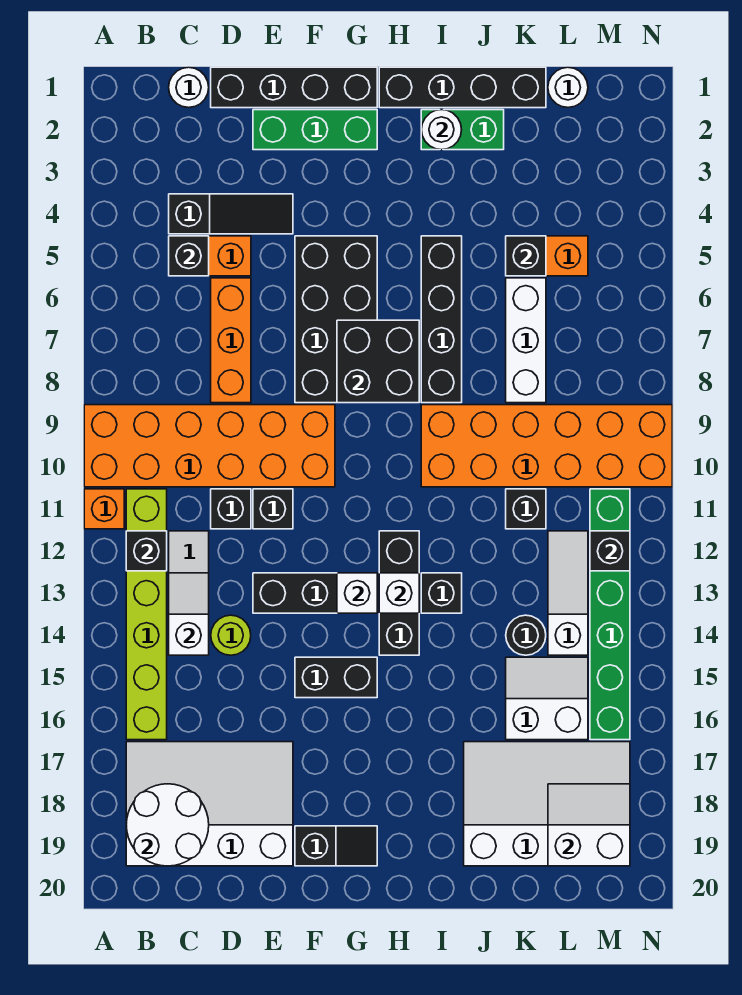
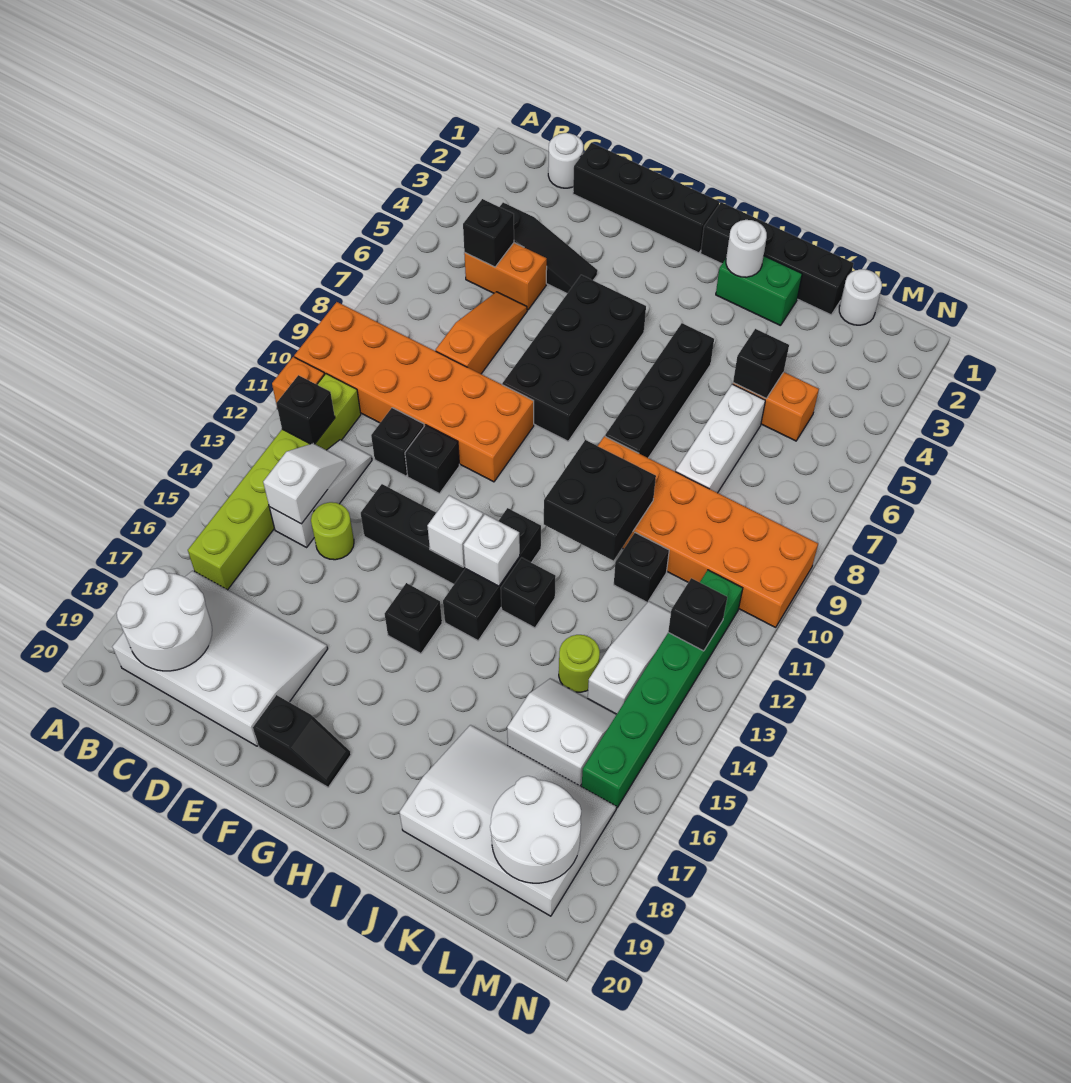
orange brick D6:D8 level 1 -> orange slope D6:D8 level 1 top 8
green brick E2:G2 level 1 -> none
black brick F15:G15 level 1 -> black brick G15 level 1
black brick G7:H8 level 2 -> black brick I10:J11 level 2
black round brick K14 level 1 -> lime round brick K14 level 1
white slope L18:M19 level 2 top 19 -> white round brick L18:M19 level 2

